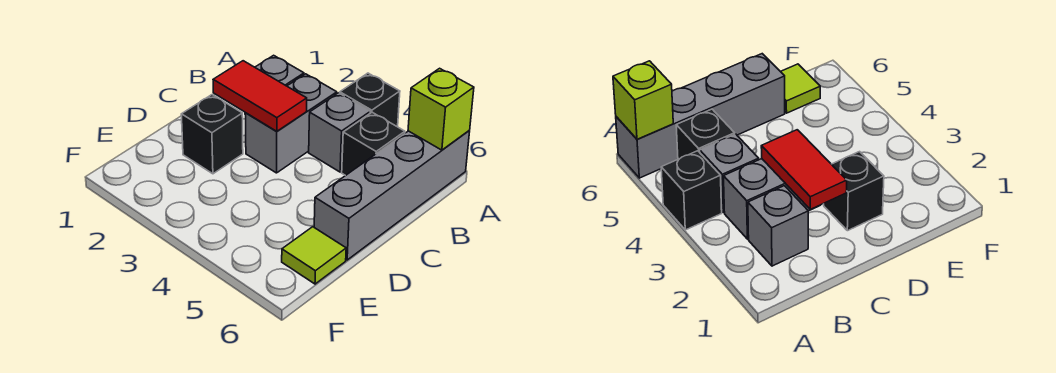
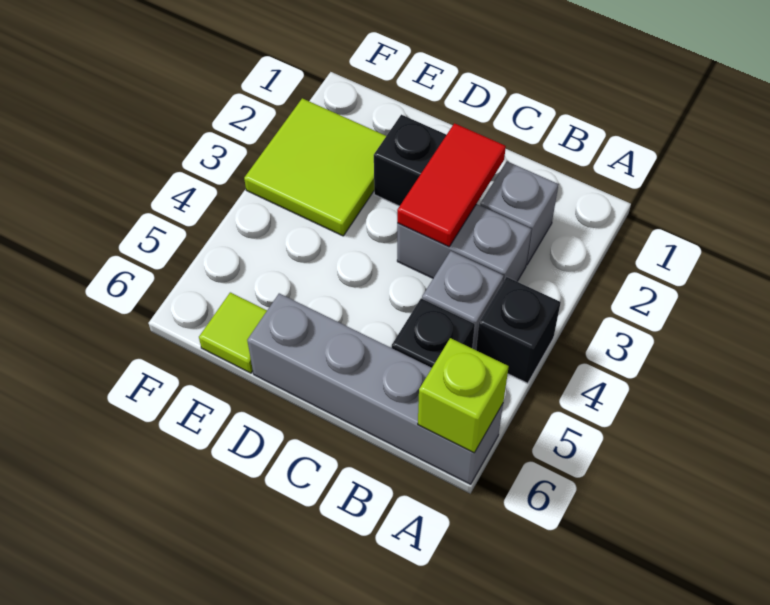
none -> lime tile E2:F3 level 1

